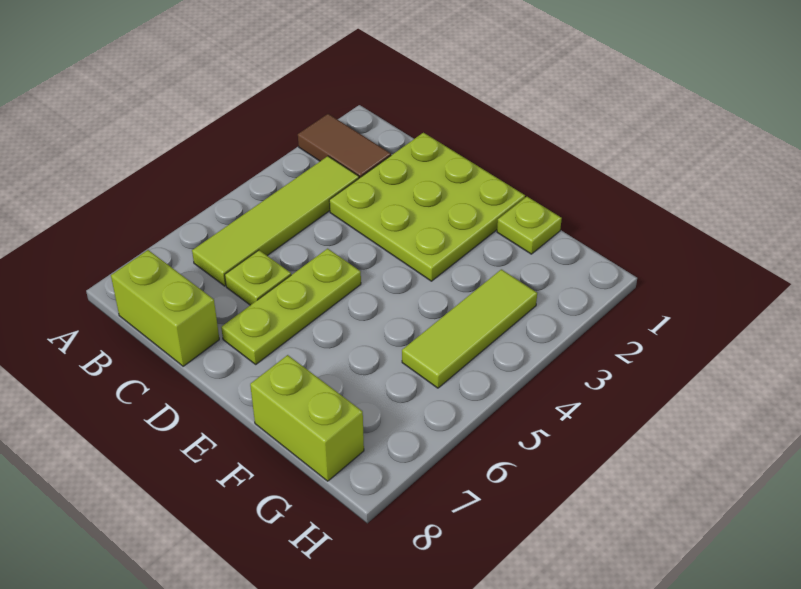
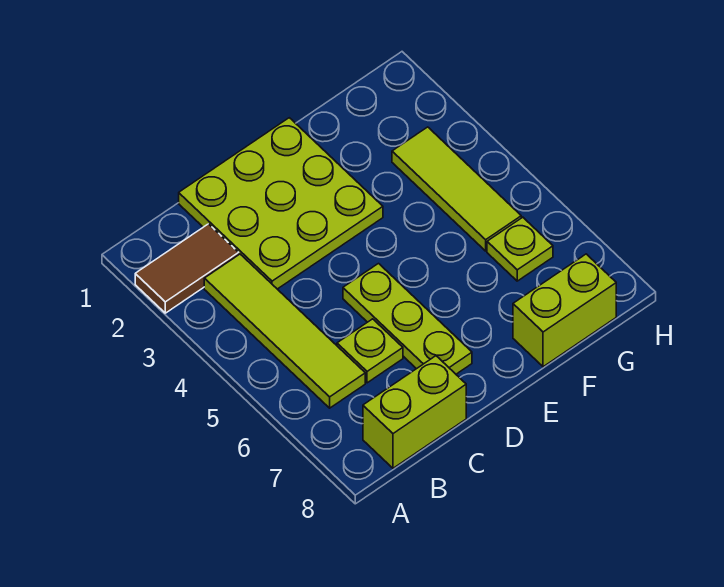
lime plate F1 level 1 -> lime plate G6 level 1

